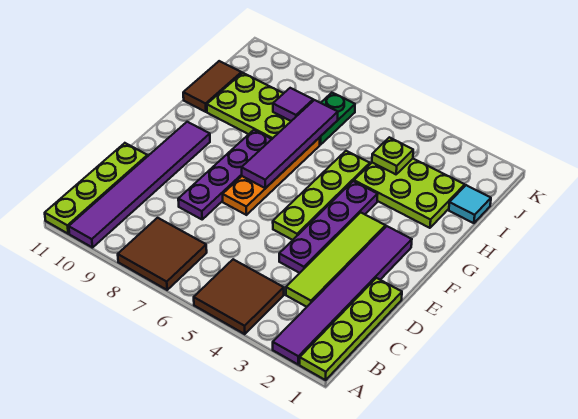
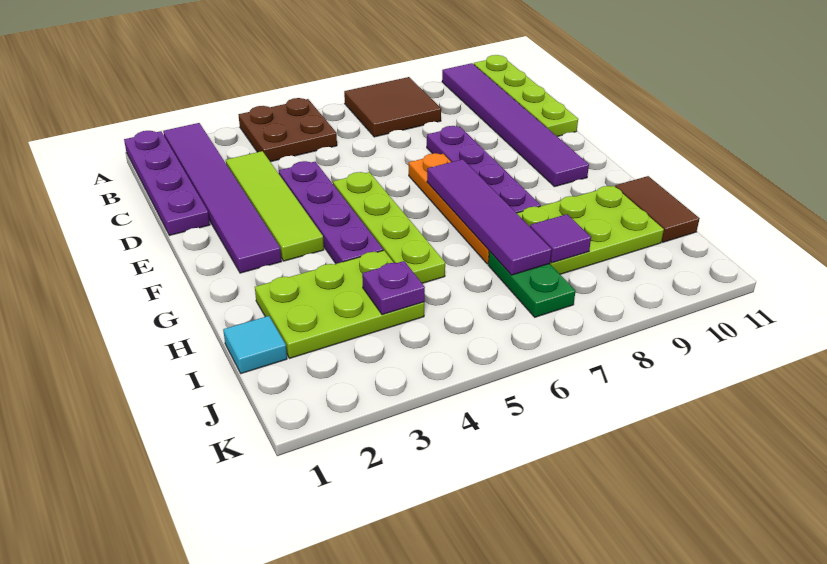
lime plate A1:D1 level 1 -> purple plate A1:D1 level 1
brown tile A4:B5 level 1 -> brown plate A4:B5 level 1
lime plate I4 level 2 -> purple plate I4 level 2

